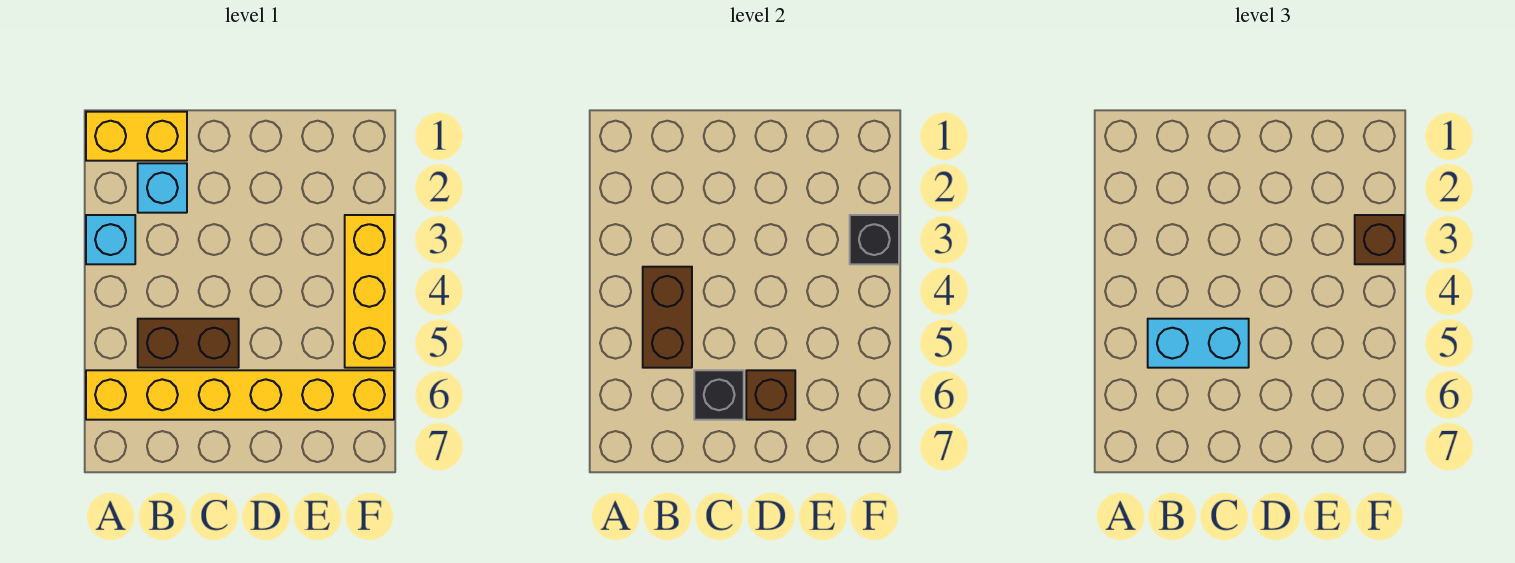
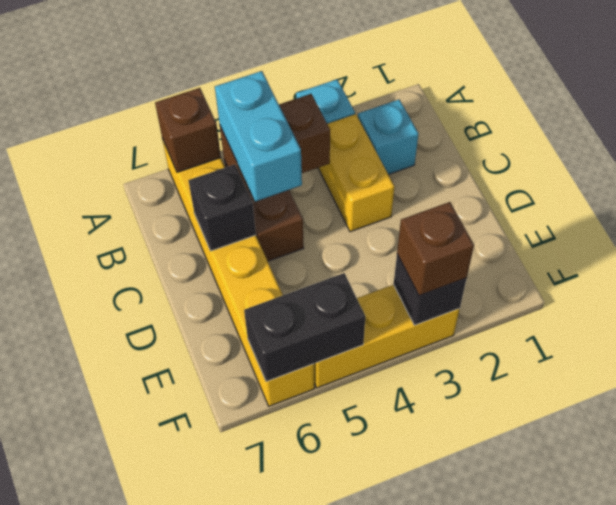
yellow brick A1:B1 level 1 -> yellow brick B3:C3 level 1
brown brick D6 level 2 -> brown brick A6 level 2
none -> black brick F5:F6 level 2

